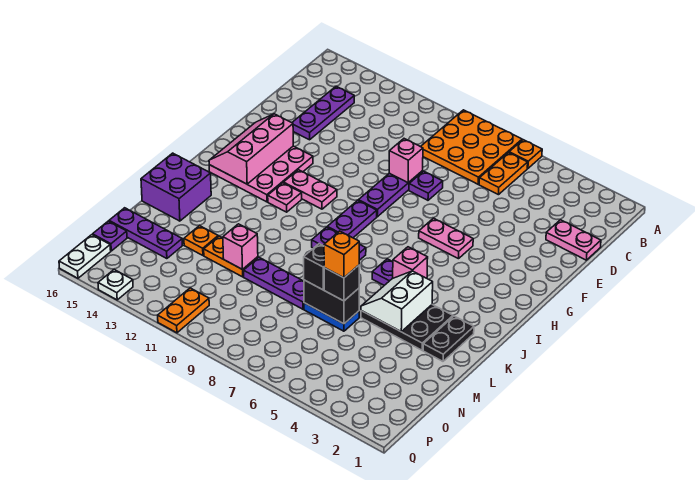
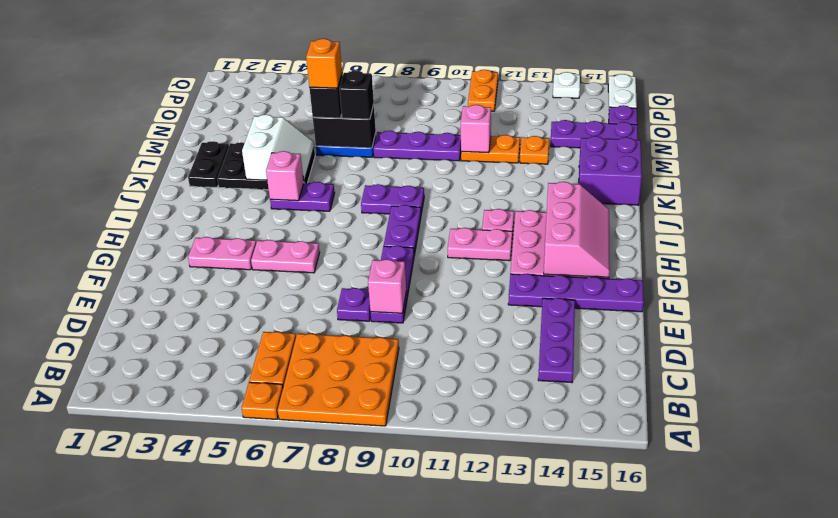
pink plate D1:D2 level 1 -> pink plate G3:G4 level 1
none -> purple plate F13:F16 level 1

